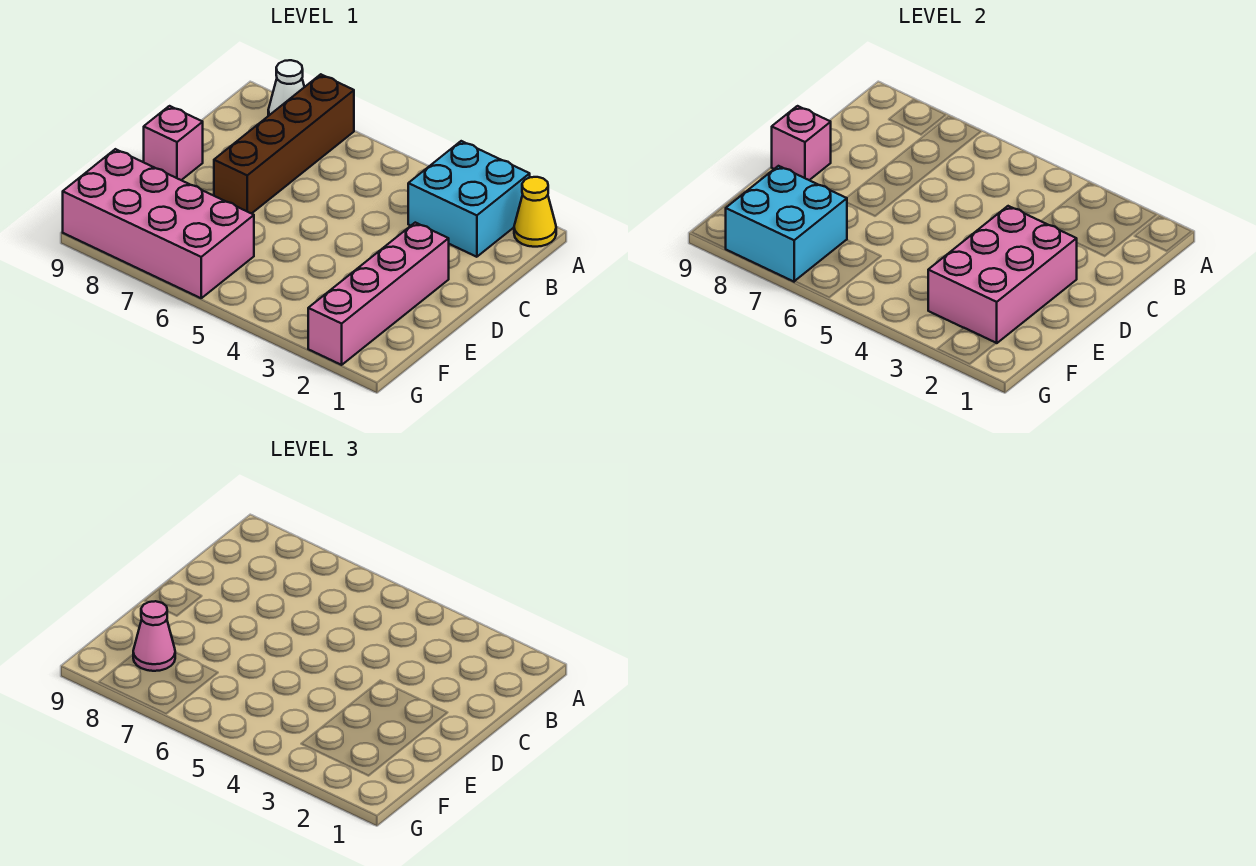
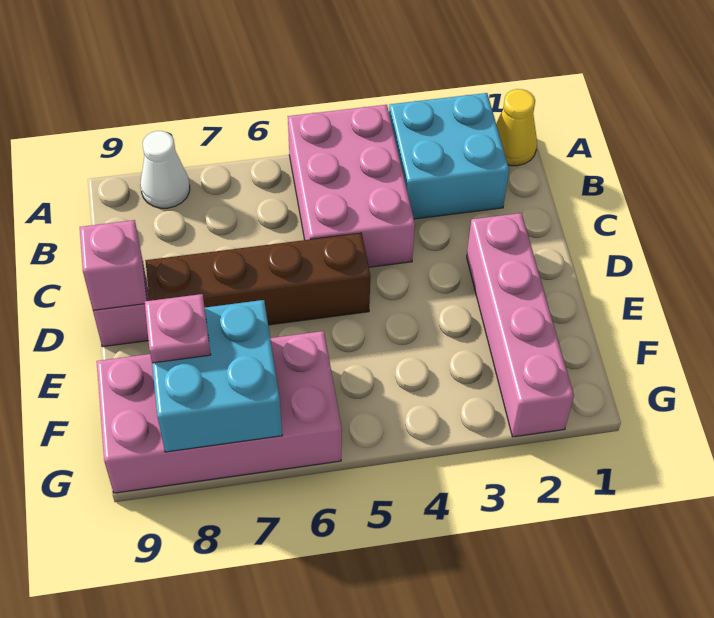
brown brick A7:D7 level 1 -> brown brick D5:D8 level 1
pink brick D2:F3 level 2 -> pink brick A4:C5 level 1
pink cone F8 level 3 -> pink plate F8 level 3

